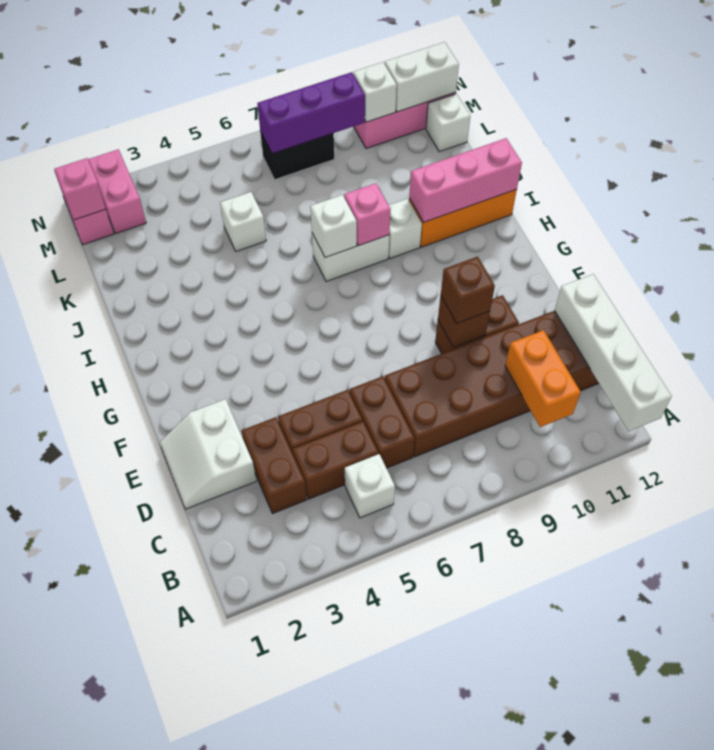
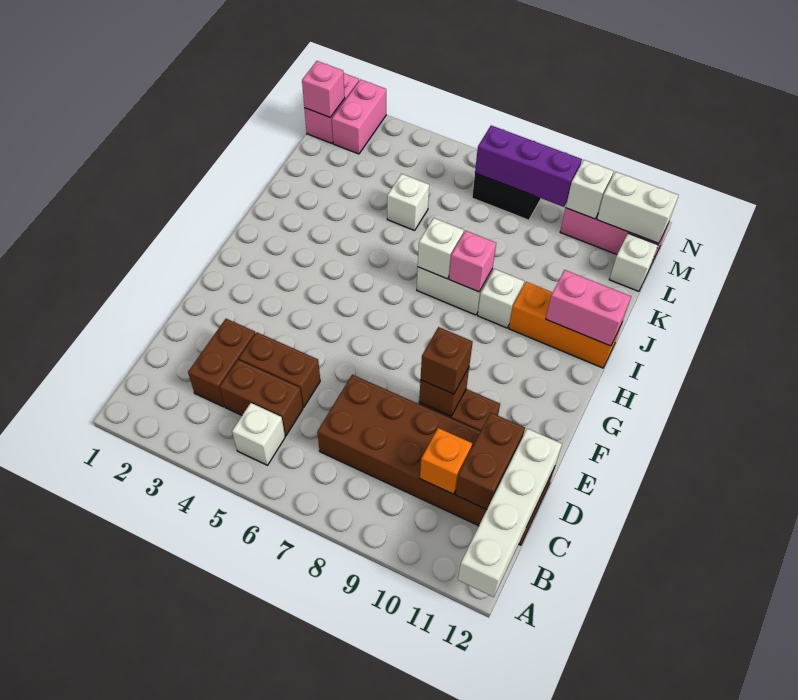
orange brick B10:C10 level 2 -> orange brick C10 level 2
brown brick C6:D6 level 1 -> brown brick C11:D11 level 2
white slope D1:E2 level 1 top 2 -> none
pink brick I10:I12 level 2 -> pink brick I11:I12 level 2

